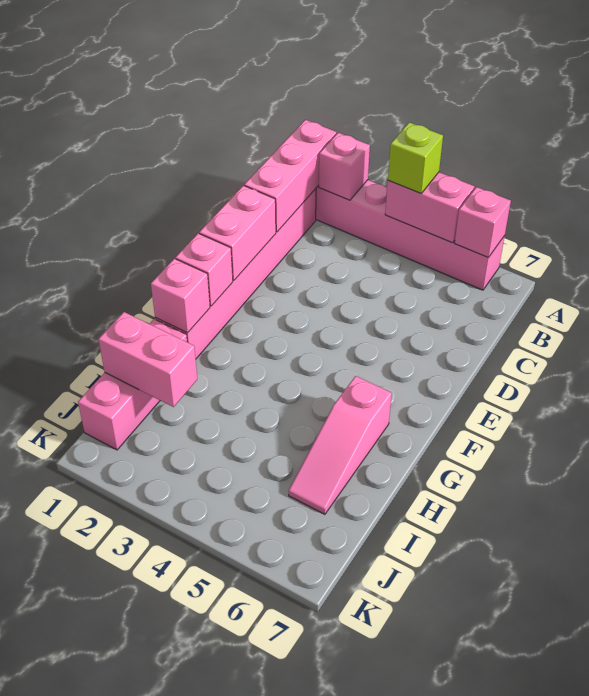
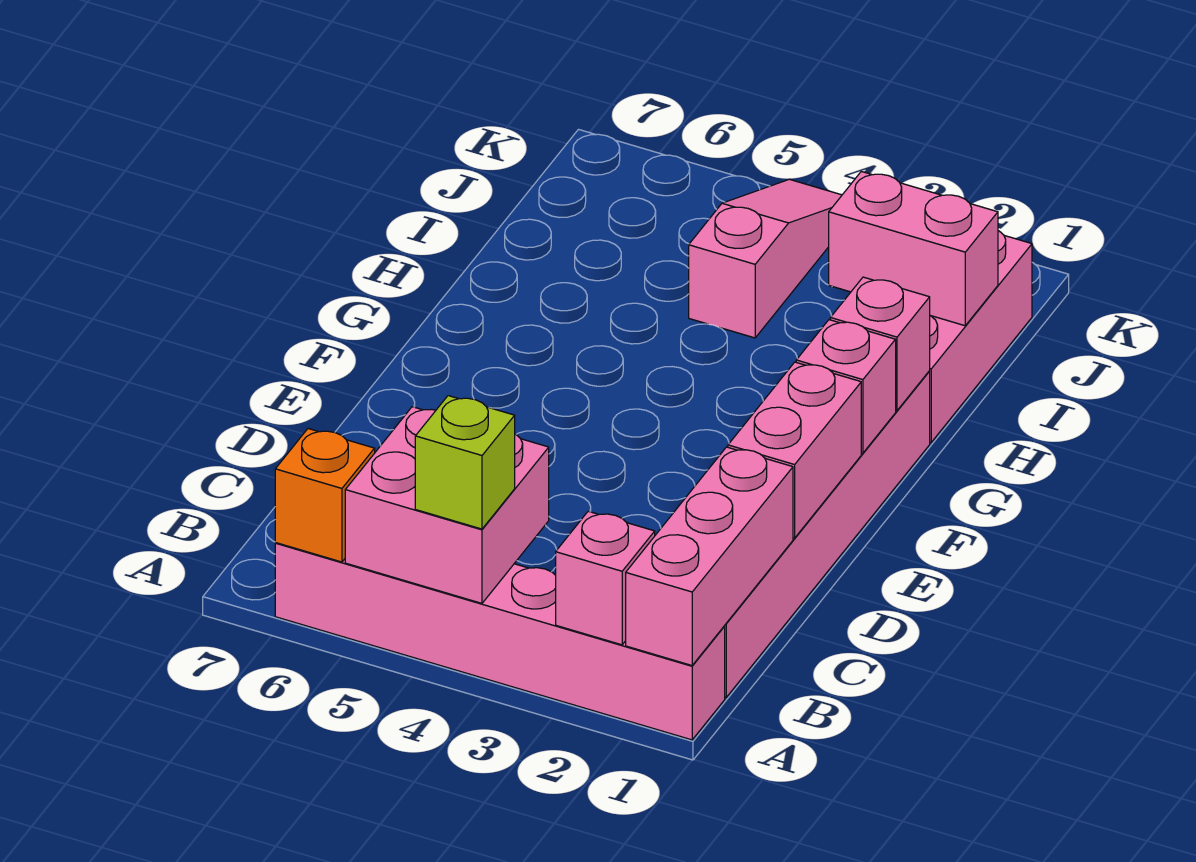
pink brick A4:A5 level 2 -> pink brick A4:B5 level 2
pink brick A6 level 2 -> orange brick A6 level 2
pink slope G6:I6 level 1 top G -> pink slope I4:K4 level 1 top I

